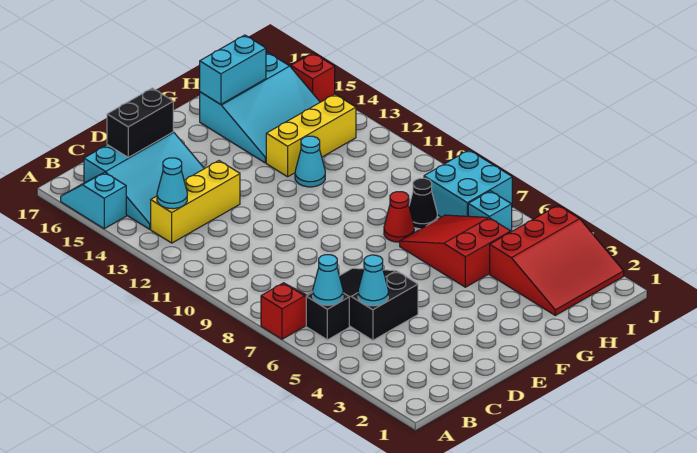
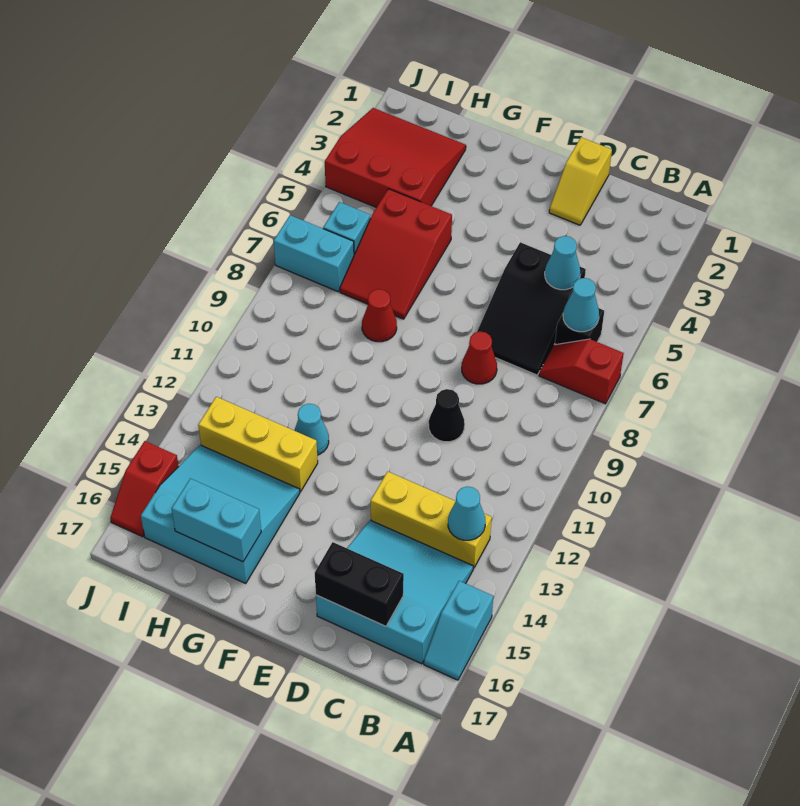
none -> yellow slope D1:D2 level 1 top 1
none -> red cone D8 level 1
black cone H8 level 1 -> black cone D10 level 1
cyan brick I7:J8 level 1 -> cyan brick I7:J7 level 1

